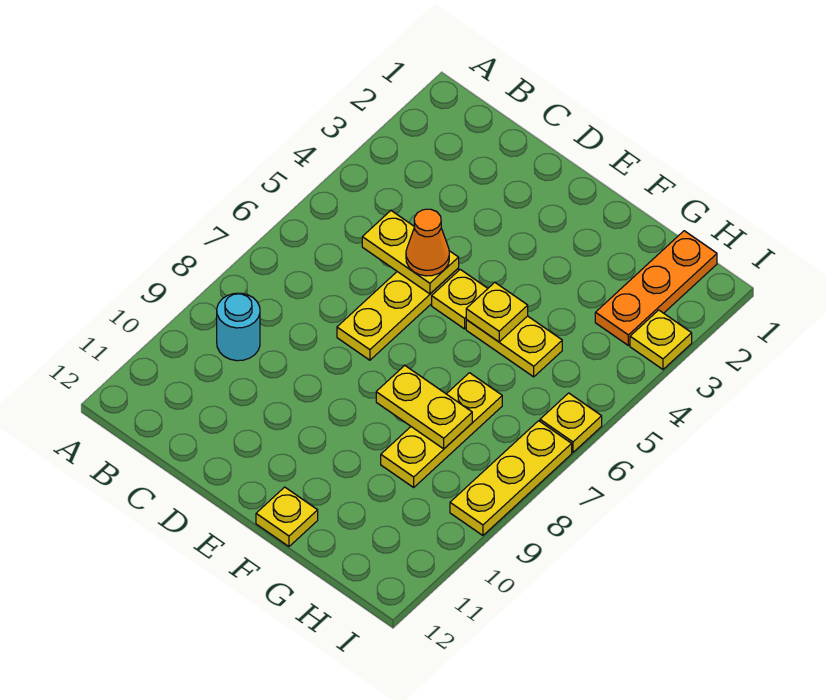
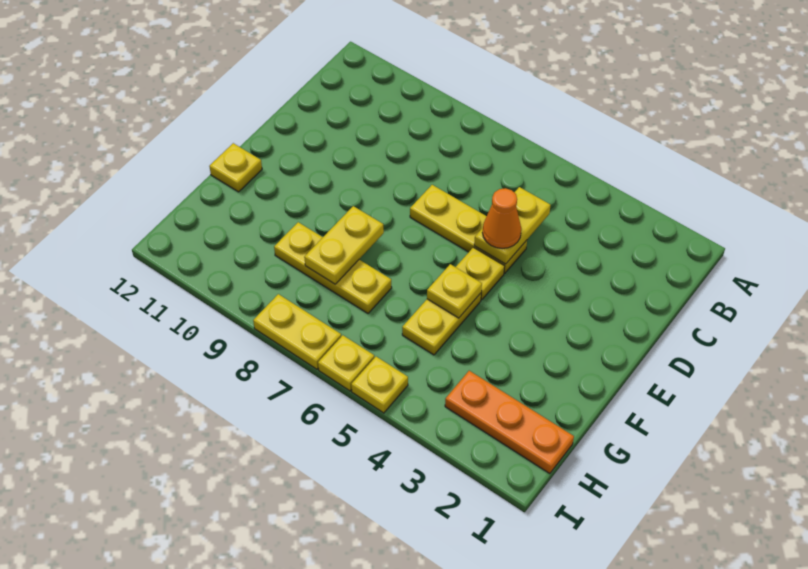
cyan round brick B9 level 1 -> none
yellow plate I3 level 1 -> yellow plate I5 level 1
yellow plate I7:I9 level 1 -> yellow plate I7:I8 level 1

